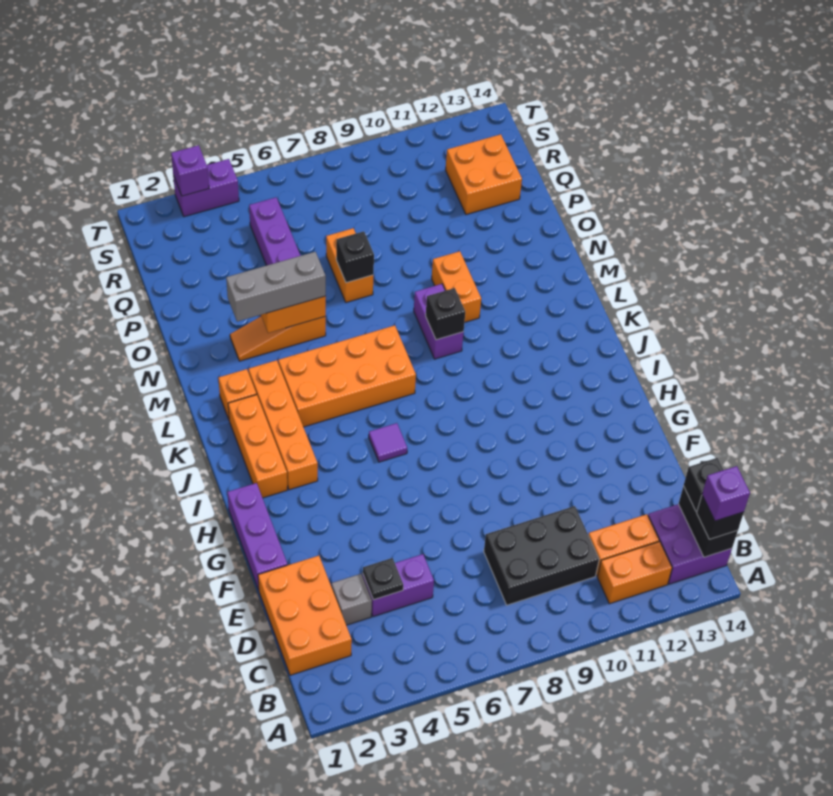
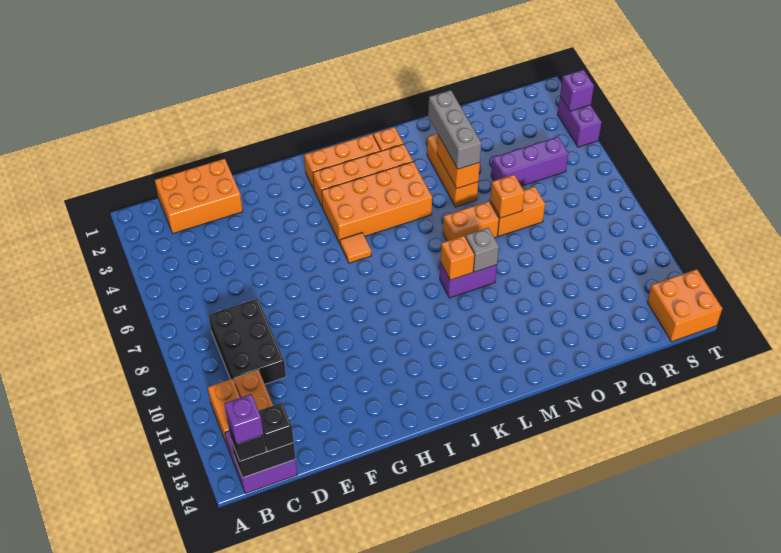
grey brick D3 level 1 -> grey brick M9 level 2
purple brick D4:D5 level 1 -> none
black plate D4 level 2 -> none
purple brick F1:H1 level 1 -> none
purple tile I6 level 1 -> orange tile I6 level 1
orange brick K4:L7 level 1 -> orange brick I4:L5 level 1
black brick L9 level 2 -> orange brick L9 level 2
orange brick M10:N10 level 1 -> orange brick M7:N7 level 1
orange slope N3:N5 level 1 top 5 -> orange brick N3:N5 level 1
black brick O7 level 2 -> orange brick O7 level 2
orange brick Q12:R13 level 1 -> orange brick S13:T14 level 1

